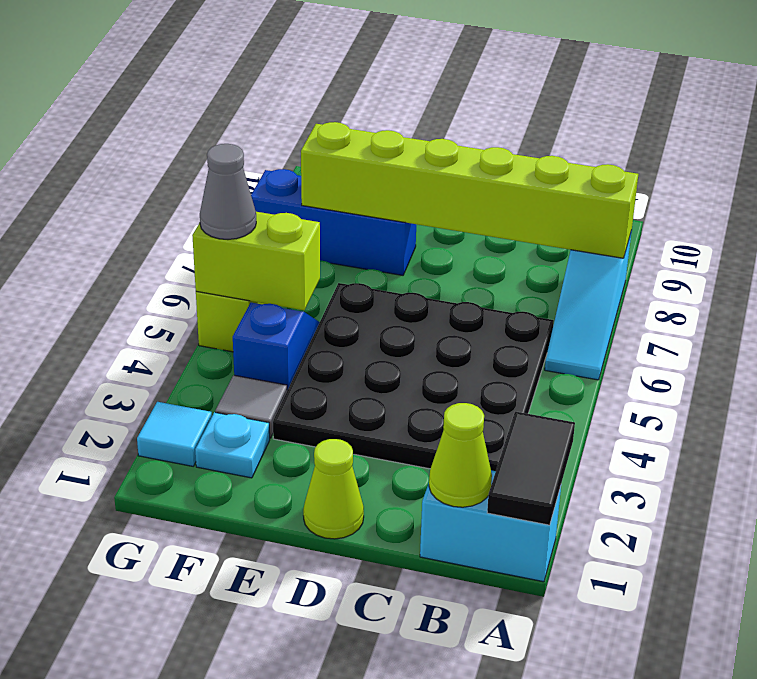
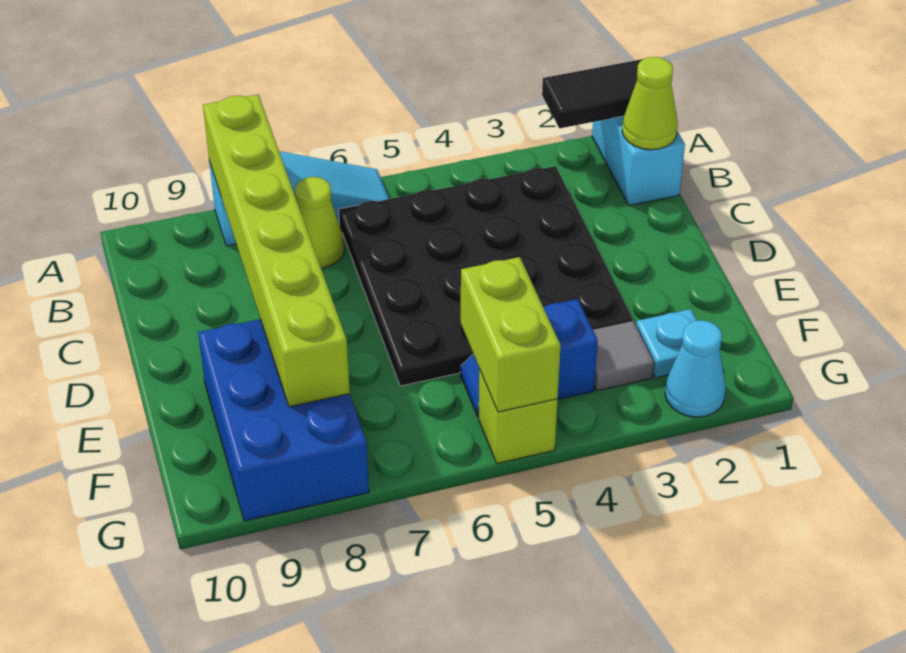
lime cone D1 level 1 -> lime cone B7 level 1
blue brick E8:G8 level 1 -> blue brick E8:G9 level 1
cyan tile G2 level 1 -> cyan cone G2 level 1
grey cone G5 level 3 -> none

